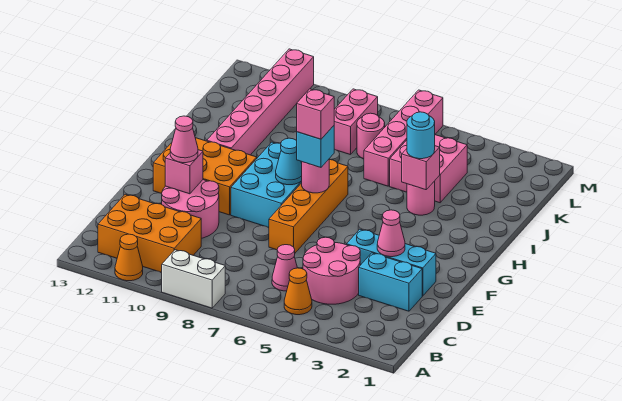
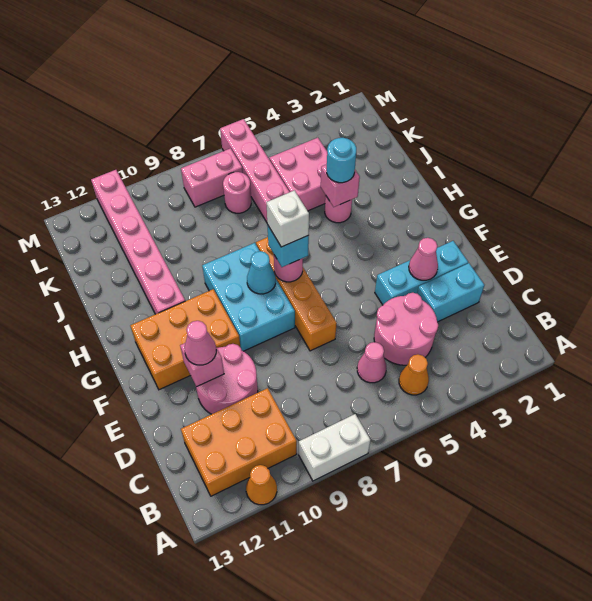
pink brick G7 level 4 -> white brick G7 level 4
pink brick K8:L8 level 1 -> pink brick L7:L8 level 1

